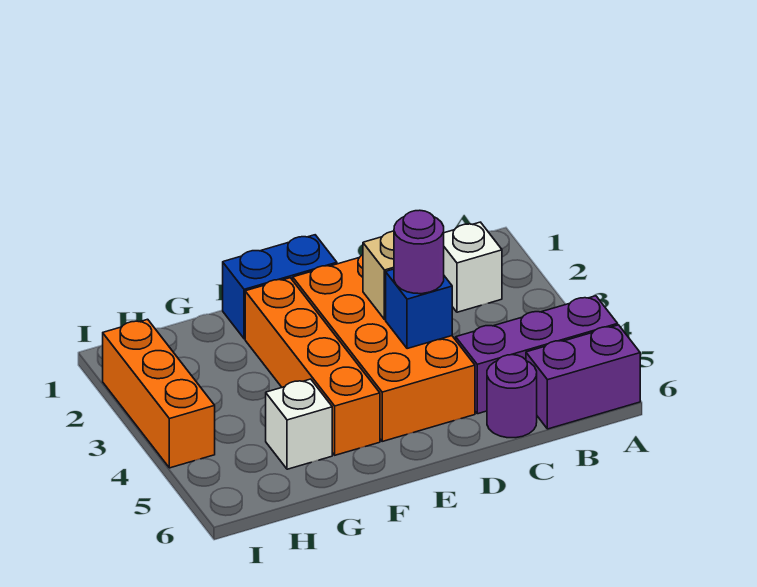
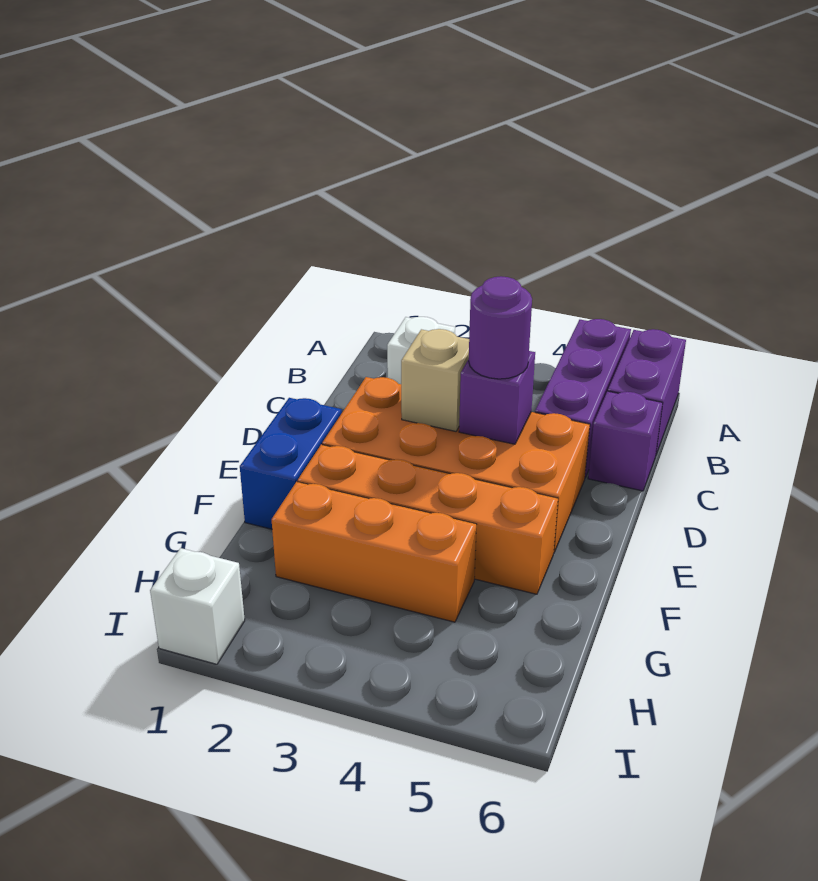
purple round brick C6 level 1 -> purple brick C6 level 1
blue brick D4 level 2 -> purple brick D4 level 2
white brick G5 level 1 -> white brick I1 level 1
orange brick I2:I4 level 1 -> orange brick G2:G4 level 1

